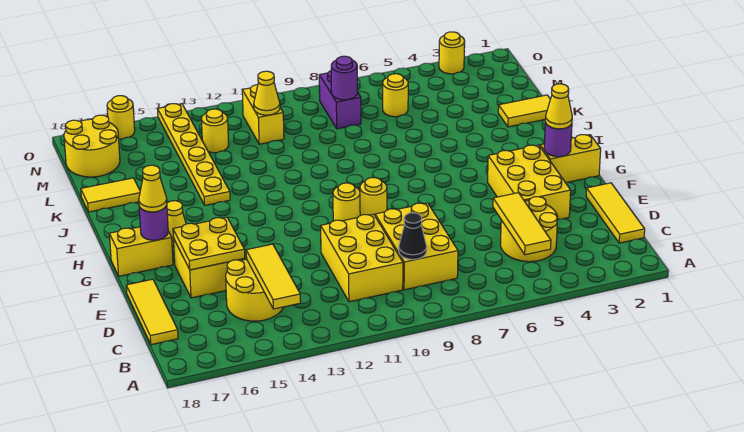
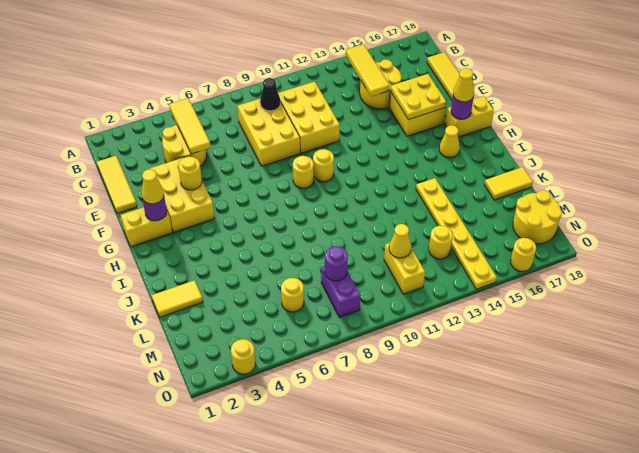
none -> yellow round brick F4 level 2

